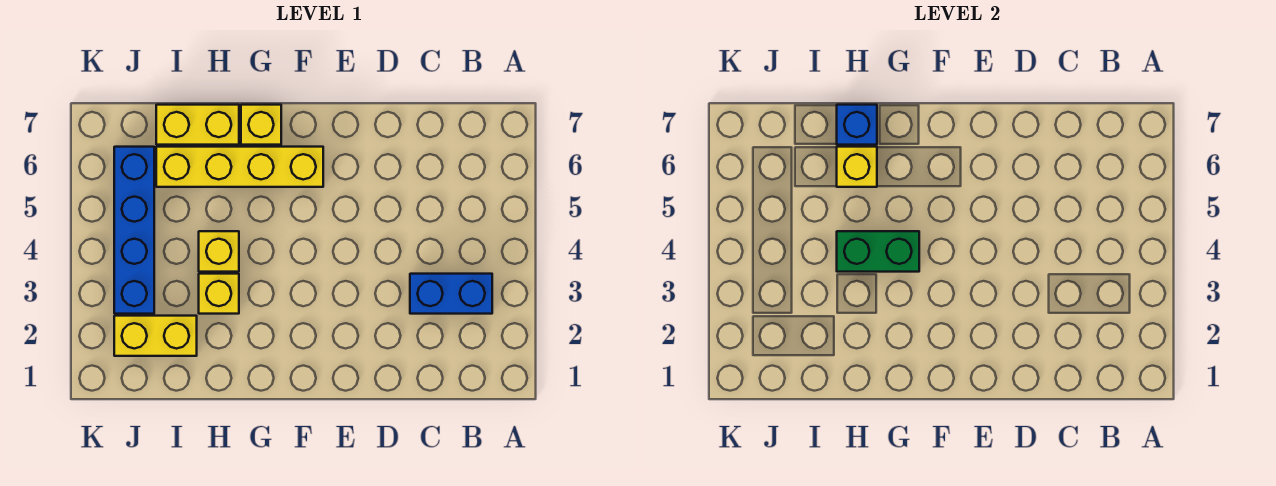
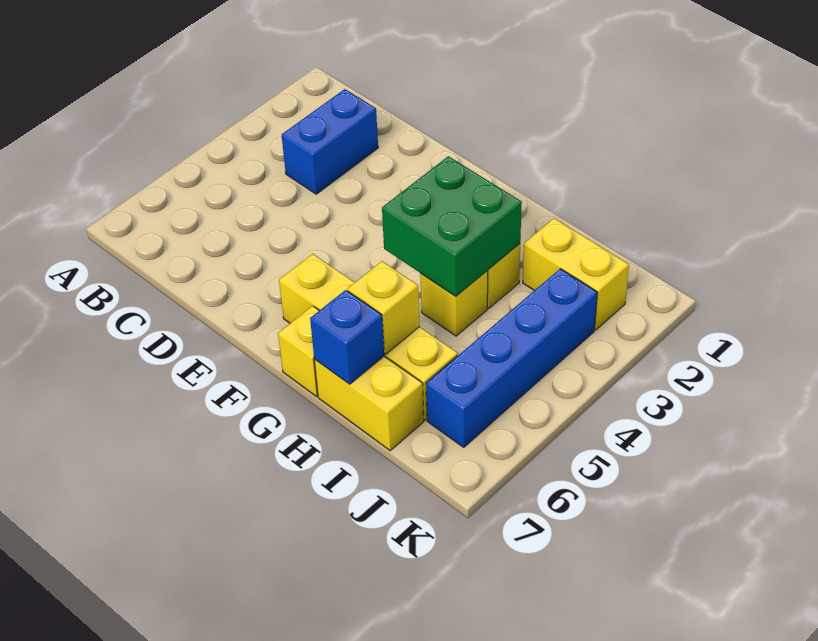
blue brick B3:C3 level 1 -> blue brick C2:C3 level 1
green brick G4:H4 level 2 -> green brick G3:H4 level 2

